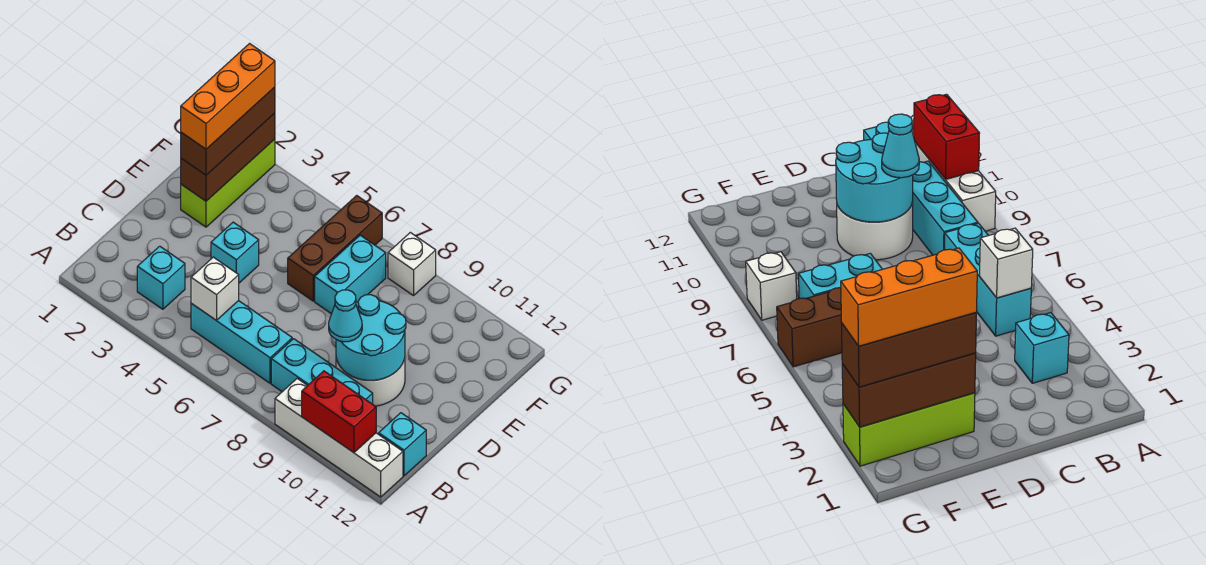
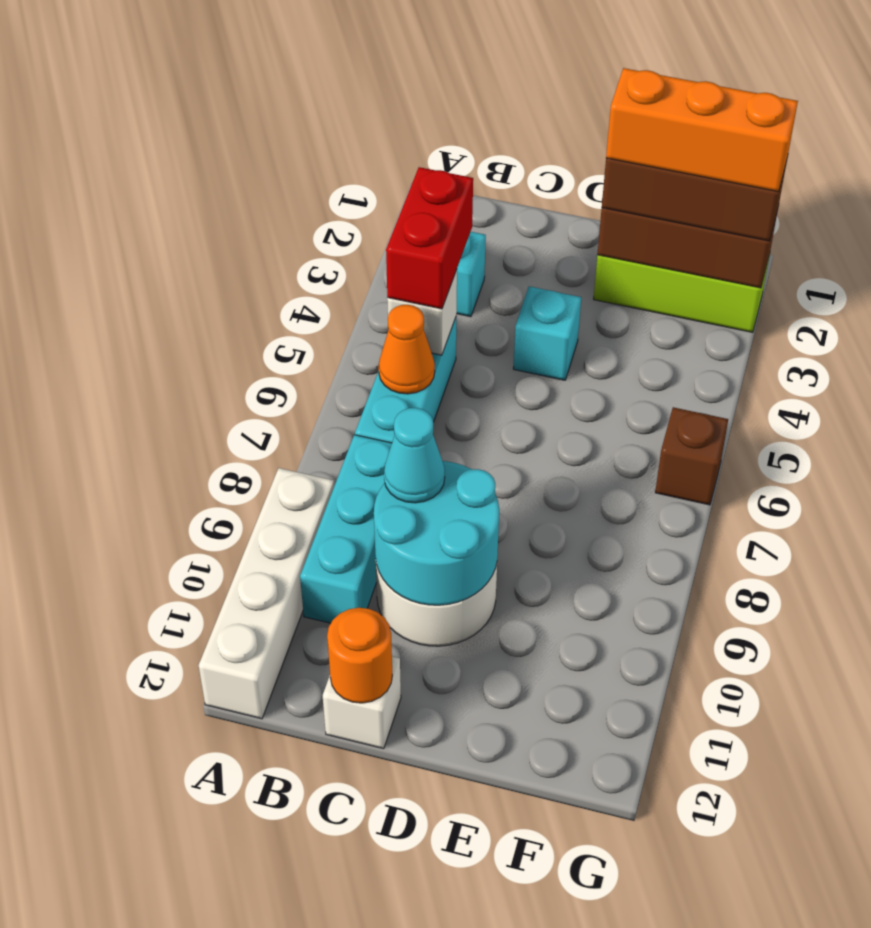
red brick A10:A11 level 2 -> red brick B4:B5 level 3
none -> orange cone B6 level 2
cyan brick B12 level 1 -> none
none -> orange round brick C12 level 2
brown brick E6:G6 level 1 -> brown brick G6 level 1
cyan brick E7:F7 level 1 -> none
white brick G8 level 1 -> white brick C12 level 1

